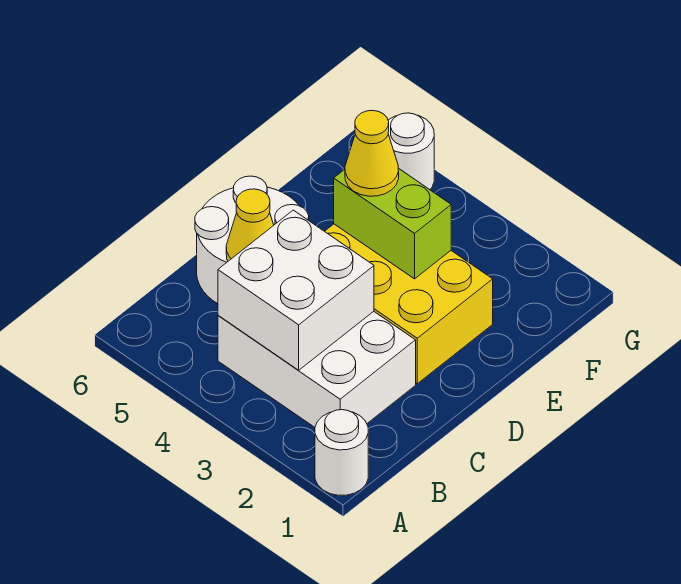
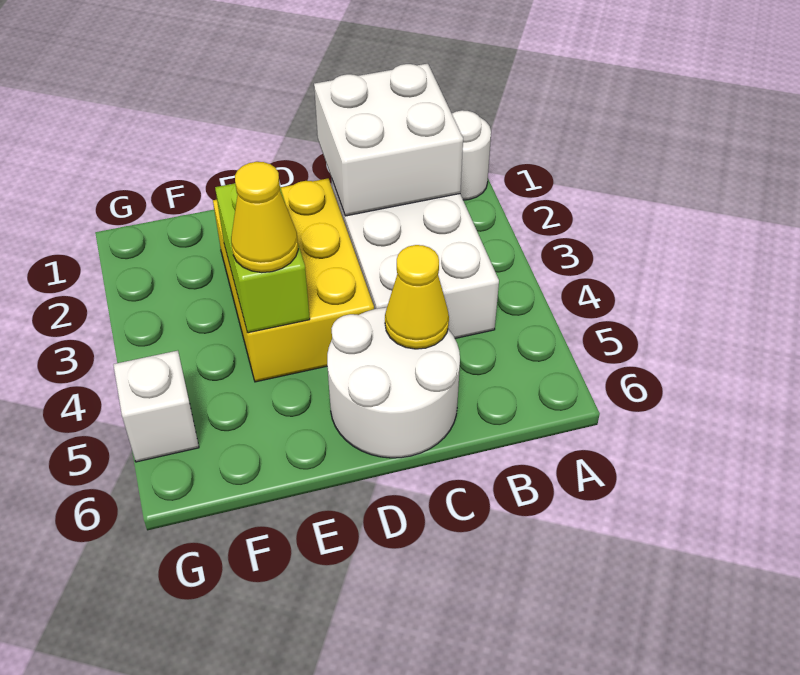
white brick B3:C4 level 2 -> white brick B1:C2 level 2
white round brick G5 level 1 -> white brick G5 level 1

